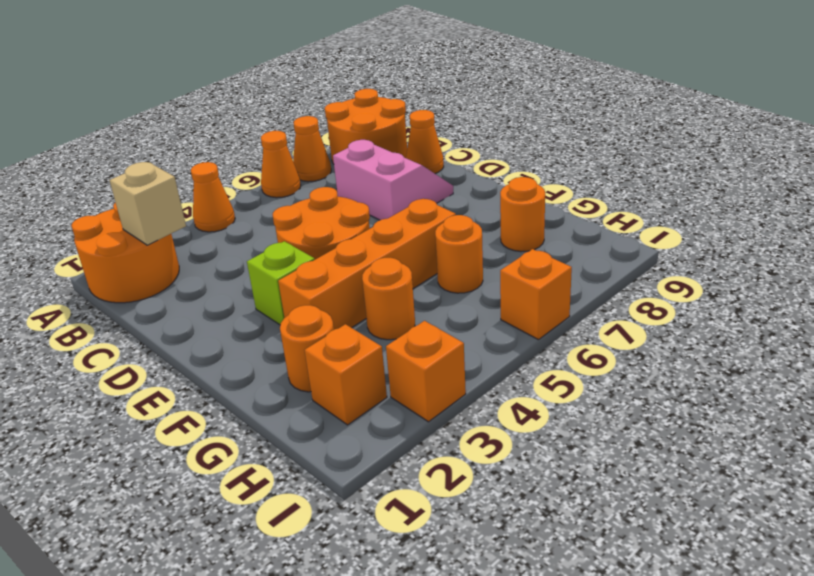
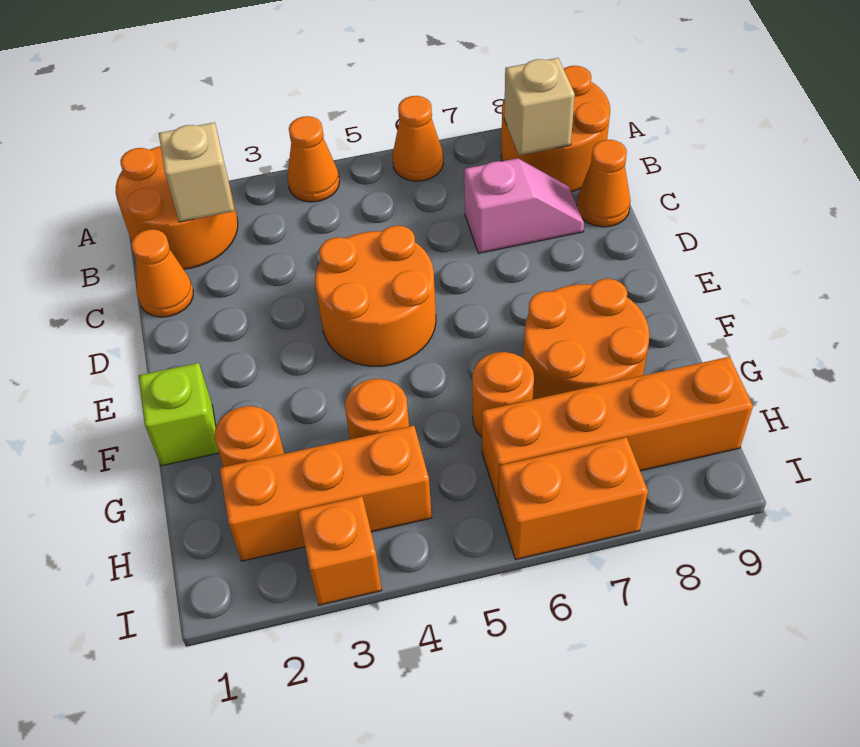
orange cone A7 level 1 -> orange cone C1 level 1
none -> tan brick B8 level 2
pink slope C7:D8 level 1 top 7 -> pink slope C7:C8 level 1 top 7
lime brick E3 level 1 -> lime brick F1 level 1
orange brick F3:F6 level 1 -> orange brick H6:H9 level 1
orange round brick G8 level 1 -> orange round brick F7:G8 level 1
orange brick H2 level 1 -> orange brick H2:H4 level 1
orange brick I6 level 1 -> orange brick I6:I7 level 1

